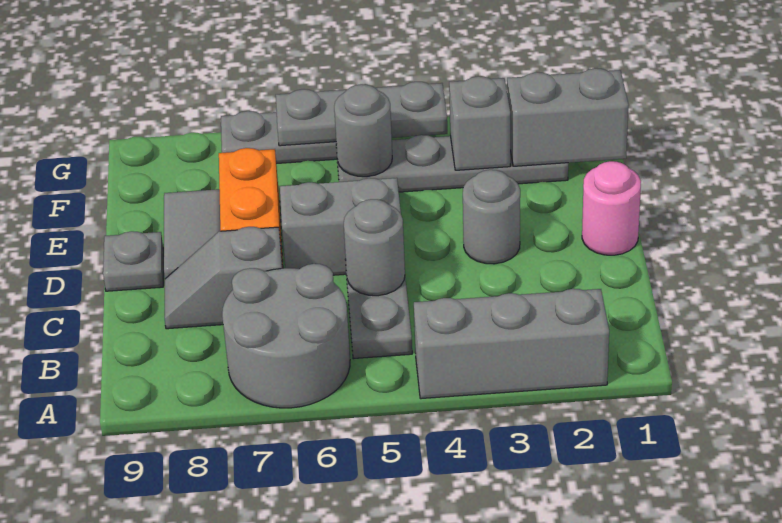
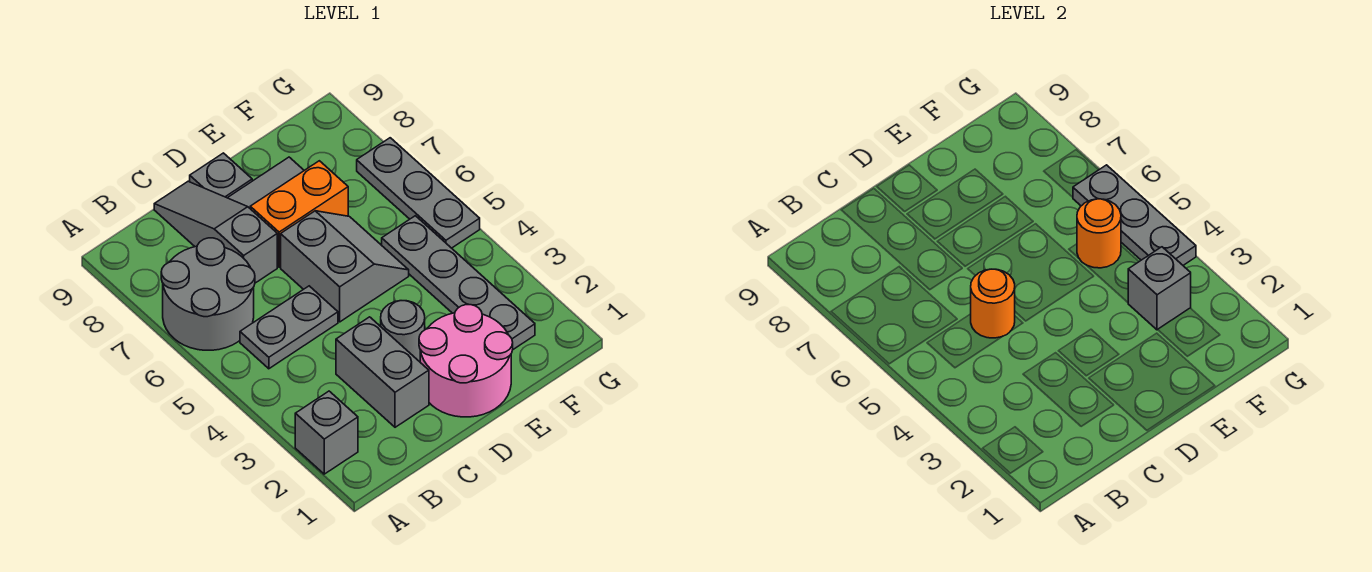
grey brick A2:A4 level 1 -> grey brick A2 level 1
grey round brick C5 level 2 -> orange round brick C5 level 2
grey slope C7:C8 level 1 top 7 -> grey slope C7:C9 level 1 top 7
pink round brick D1 level 1 -> pink round brick D1:E2 level 1
grey brick F1:F2 level 2 -> grey brick C2:C3 level 1
grey round brick F5 level 2 -> orange round brick F5 level 2

